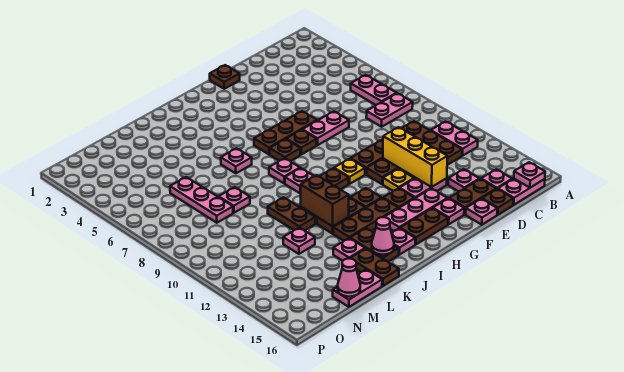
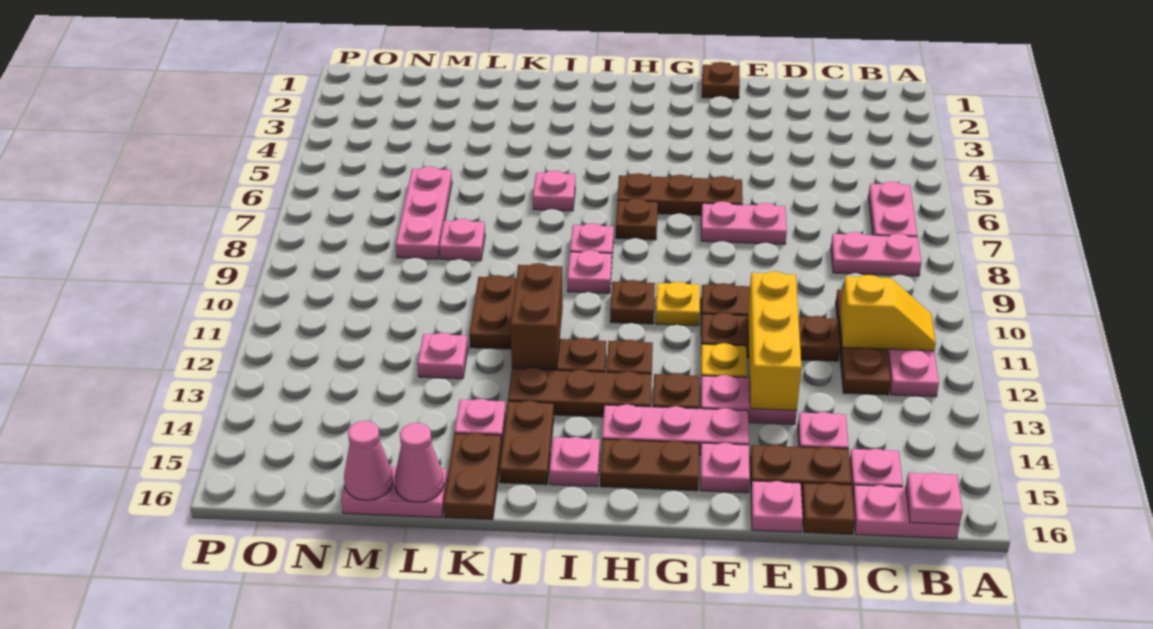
none -> yellow slope B11:C11 level 2 top C
brown plate G7 level 1 -> none
pink cone J15 level 2 -> pink cone L16 level 2

